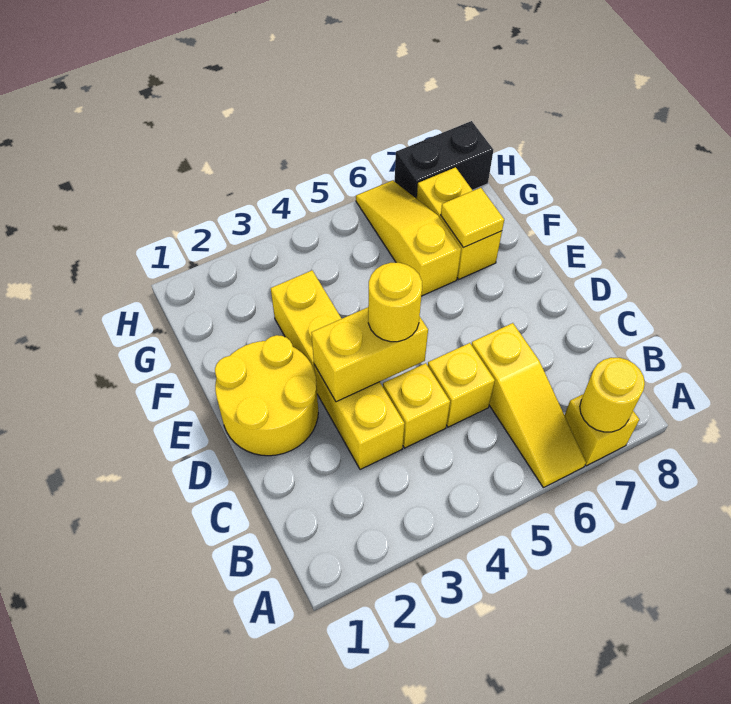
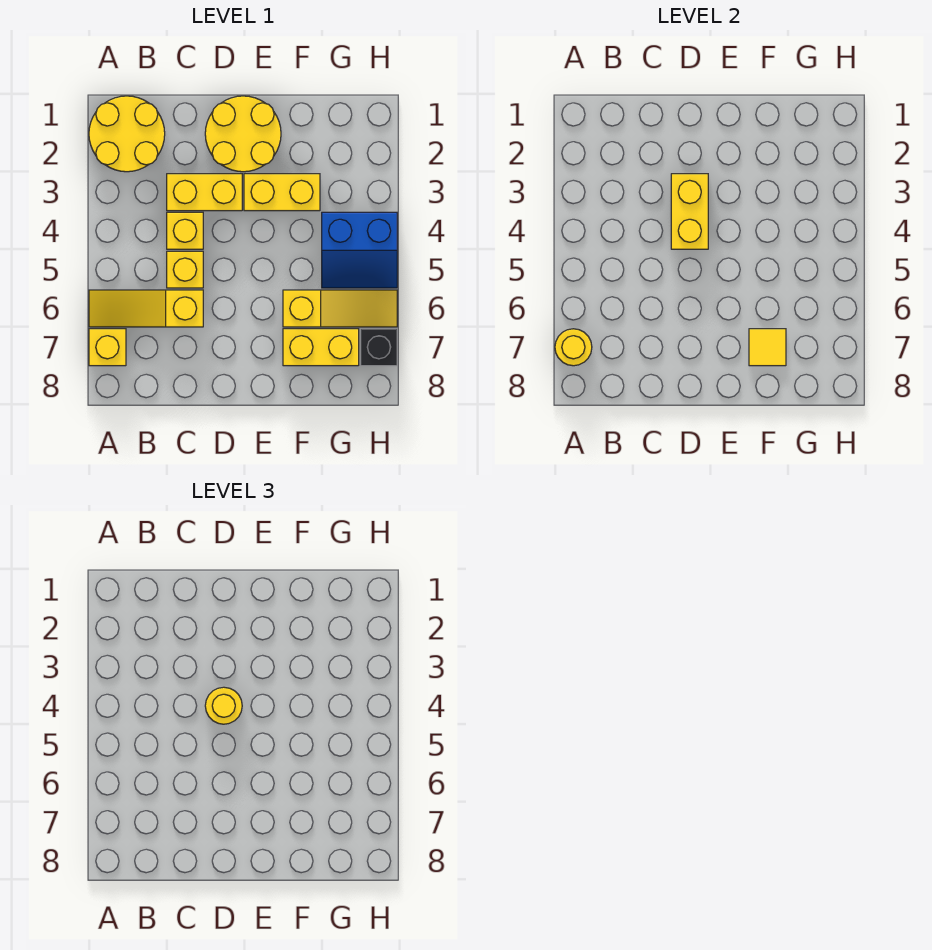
none -> yellow round brick A1:B2 level 1
none -> blue slope G4:H5 level 1 top 4
black brick H7:H8 level 1 -> black brick H7 level 1

